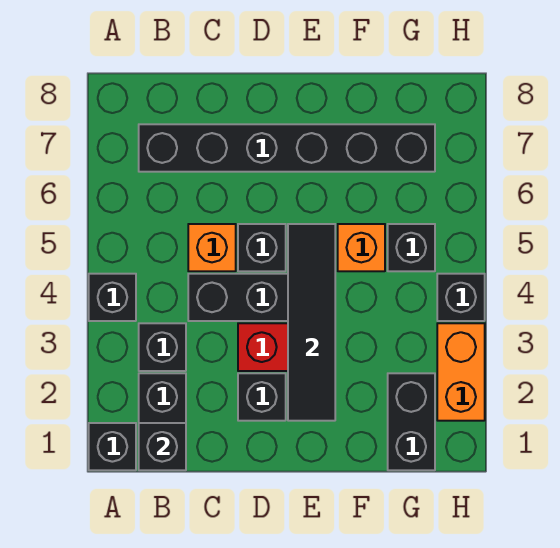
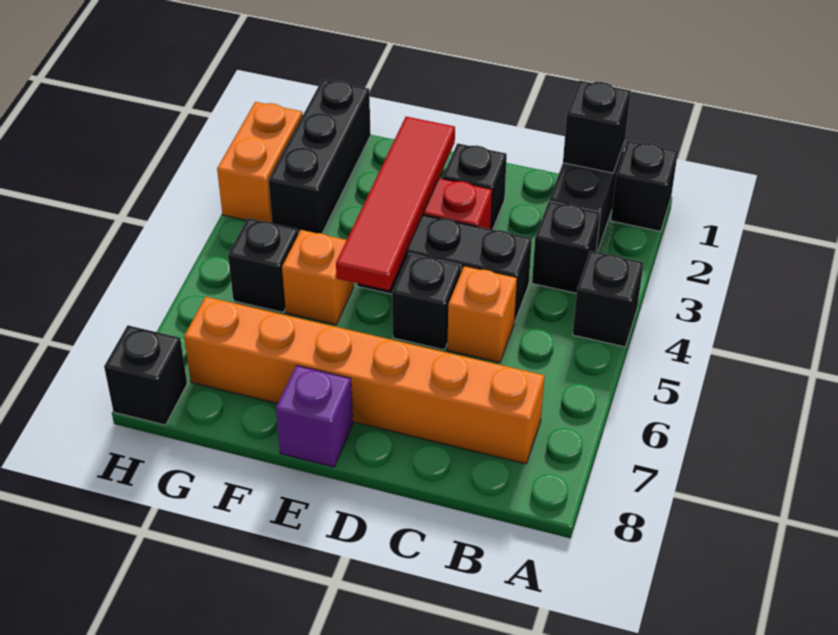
black brick B7:G7 level 1 -> orange brick B7:G7 level 1
black tile E2:E5 level 2 -> red tile E2:E5 level 2
none -> purple brick E8 level 1
black brick G1:G2 level 1 -> black brick G1:G3 level 1
black brick H4 level 1 -> black brick H8 level 1

